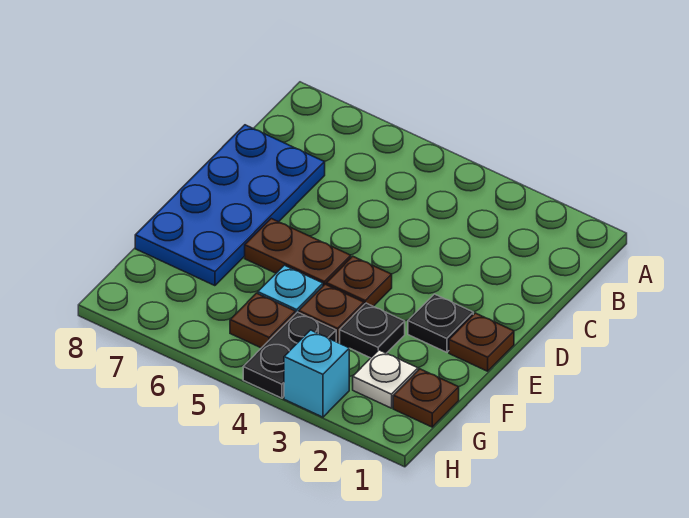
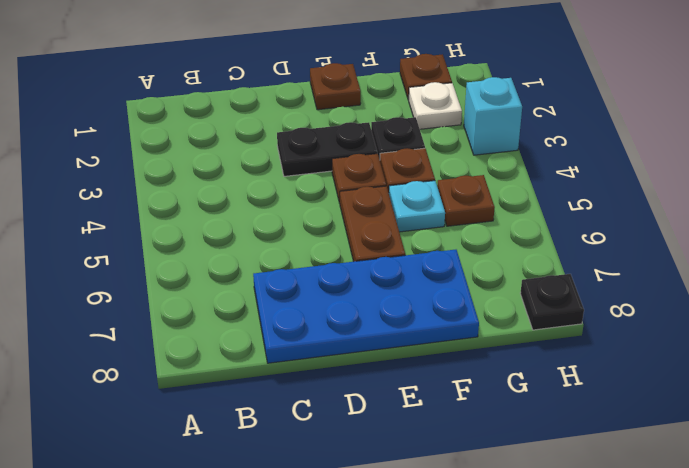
black plate E2 level 1 -> black plate H8 level 1
black plate G4:H4 level 1 -> black plate D3:E3 level 1

